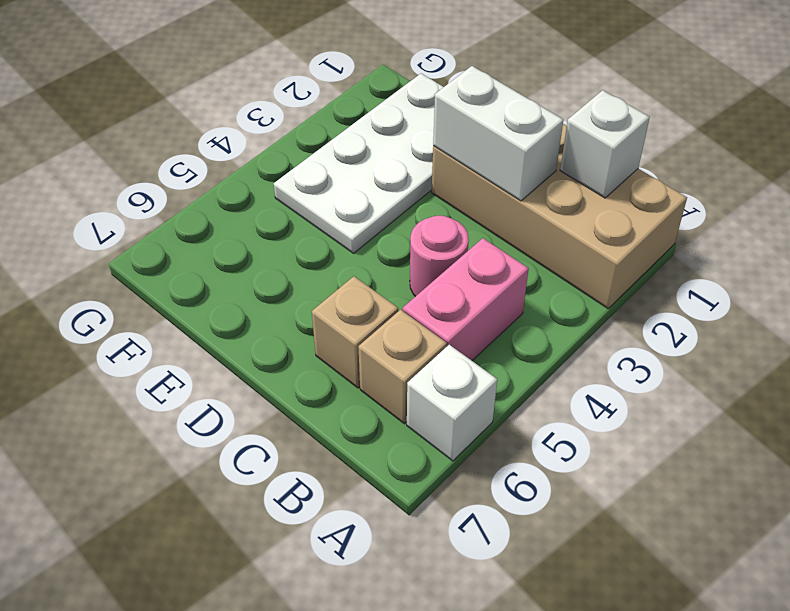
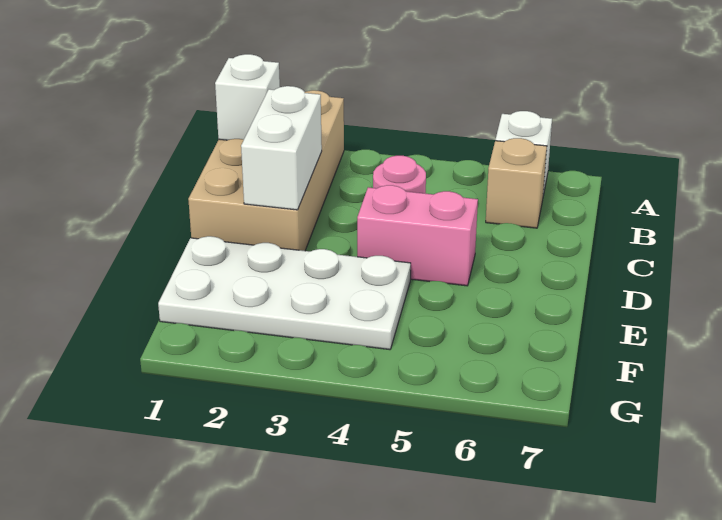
pink brick B4:B5 level 1 -> pink brick D4:D5 level 1
tan brick C6 level 1 -> none

